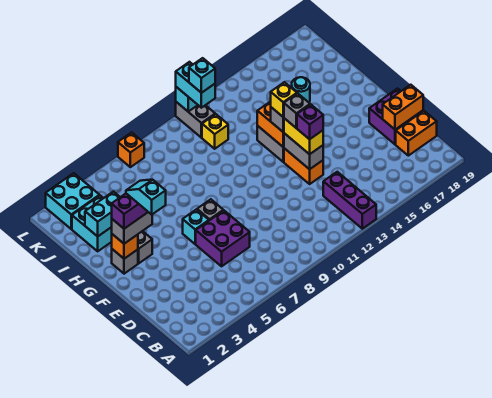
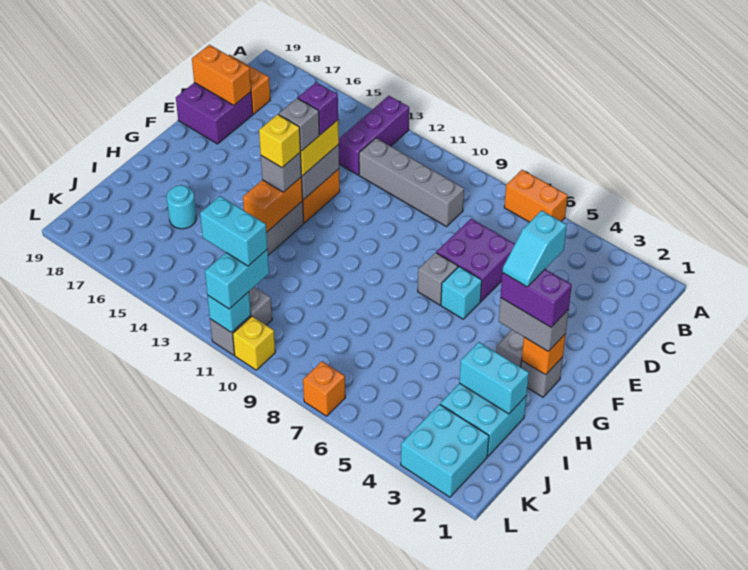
none -> orange brick A6:A7 level 1
none -> grey brick C9:C12 level 1
yellow brick J11 level 1 -> yellow brick L10 level 1
cyan brick K11 level 4 -> cyan brick K11:K12 level 4

